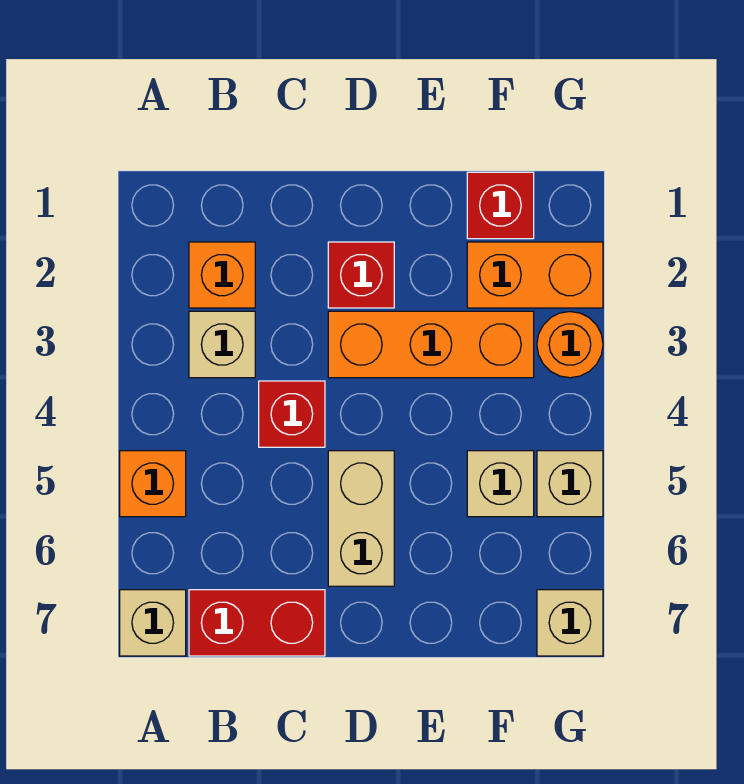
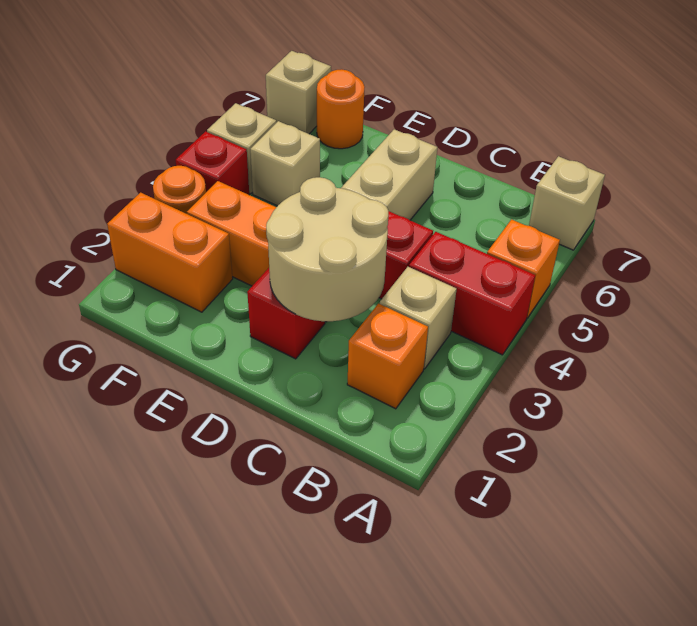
red brick B7:C7 level 1 -> red brick A4:B4 level 1
none -> tan round brick C2:D3 level 2
red brick F1 level 1 -> red brick G4 level 1
none -> orange round brick F7 level 1

